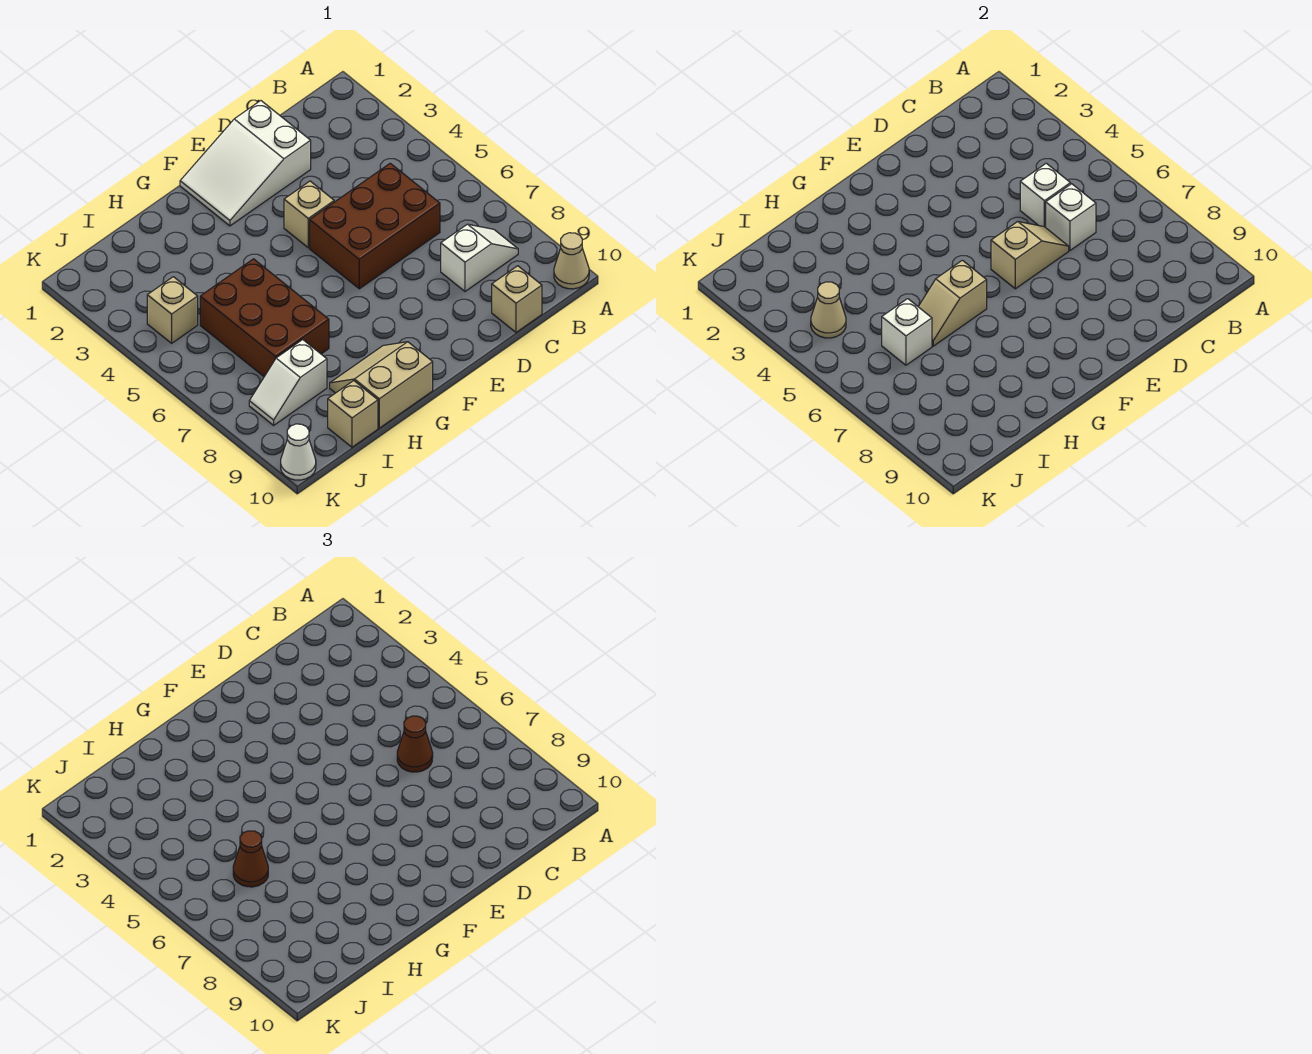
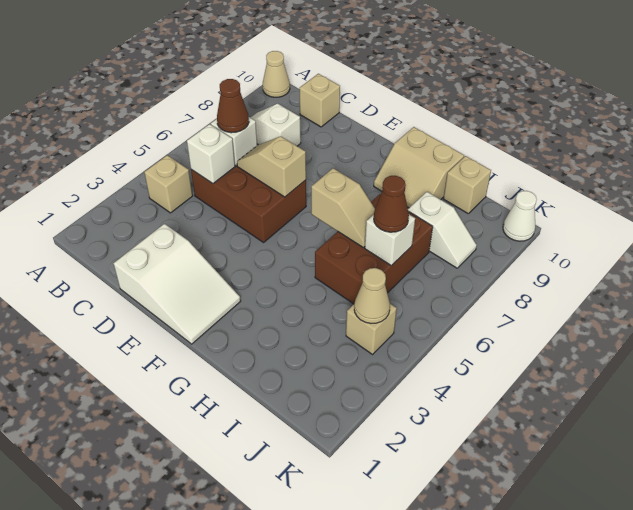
tan brick E4 level 1 -> tan brick B4 level 1

